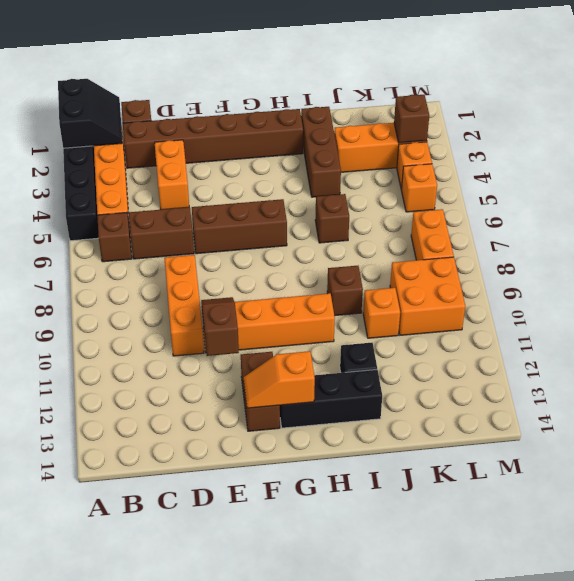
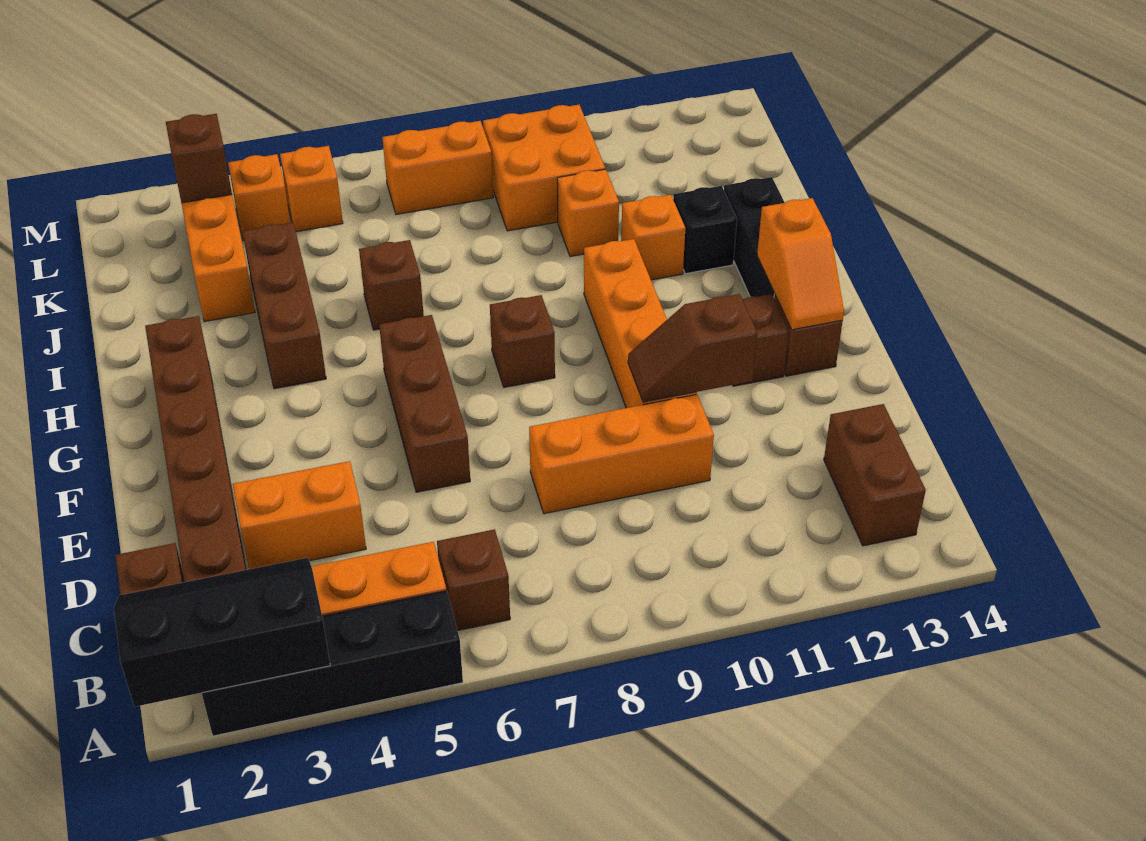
black slope A1:B2 level 2 top A -> black slope A1:B3 level 2 top A
brown brick C6:D6 level 1 -> brown brick B13:C13 level 1
brown brick I2:I4 level 1 -> brown brick H4:J4 level 1
brown brick I9 level 1 -> brown brick G8 level 1
none -> orange brick I11 level 1

